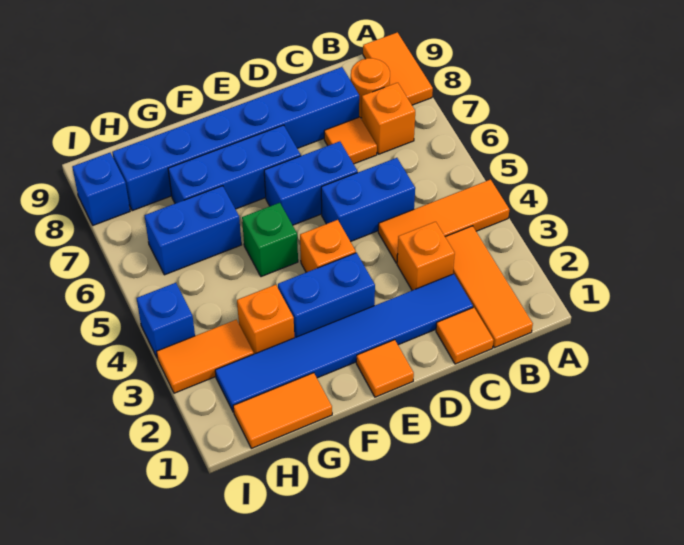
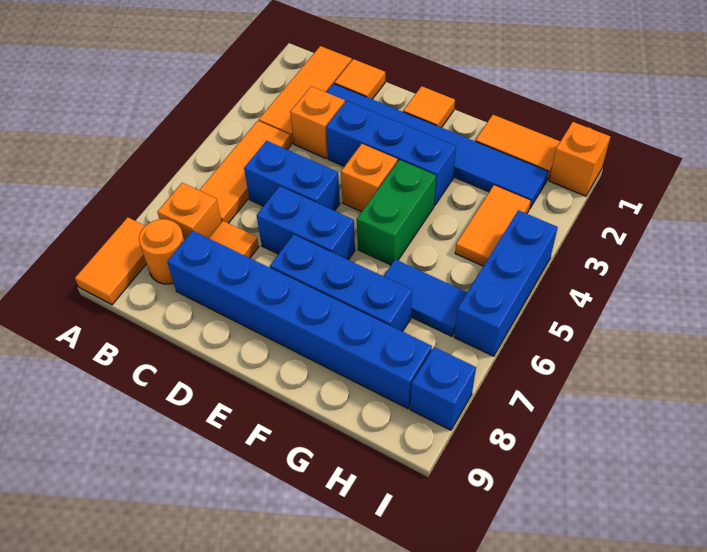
orange tile A4:C4 level 1 -> orange tile B4:B6 level 1
blue brick E3:F3 level 1 -> blue brick D3:F3 level 1
green brick F5 level 1 -> green brick F4:F5 level 1
orange brick G3 level 1 -> orange brick I1 level 1
blue brick G6:H6 level 1 -> blue tile G6:H6 level 1
orange tile H3:I3 level 1 -> orange tile H3:H4 level 1
blue brick I4 level 1 -> blue brick I4:I6 level 1

